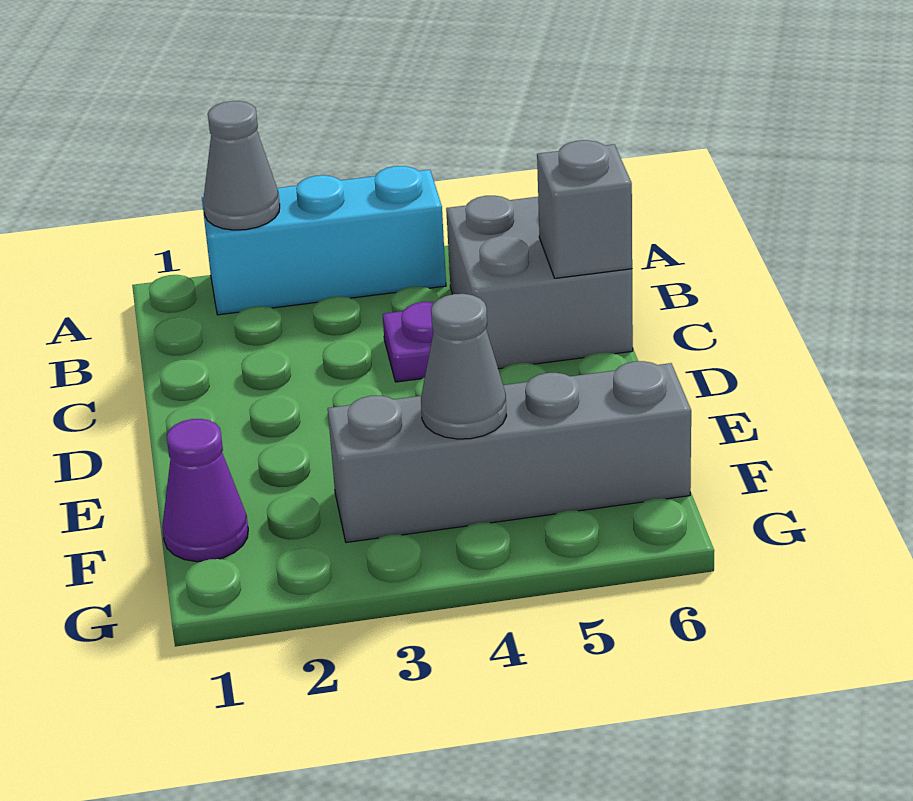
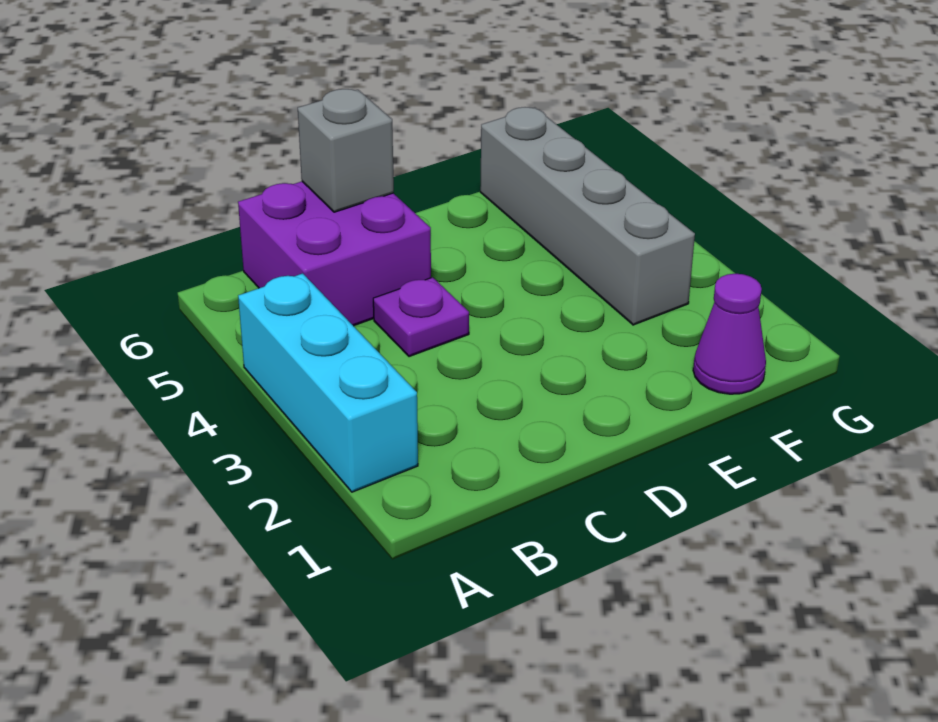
grey cone A2 level 2 -> none
grey brick B5:C6 level 1 -> purple brick B5:C6 level 1
grey cone F4 level 2 -> none

